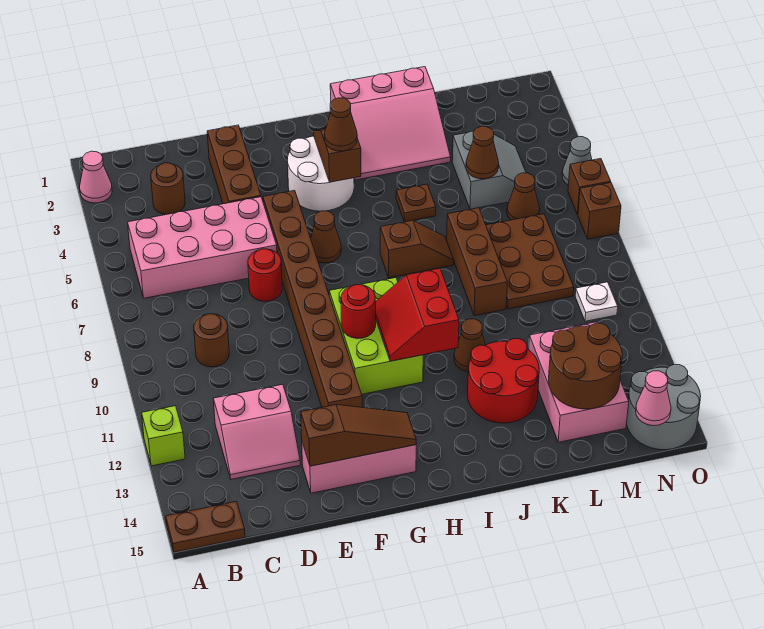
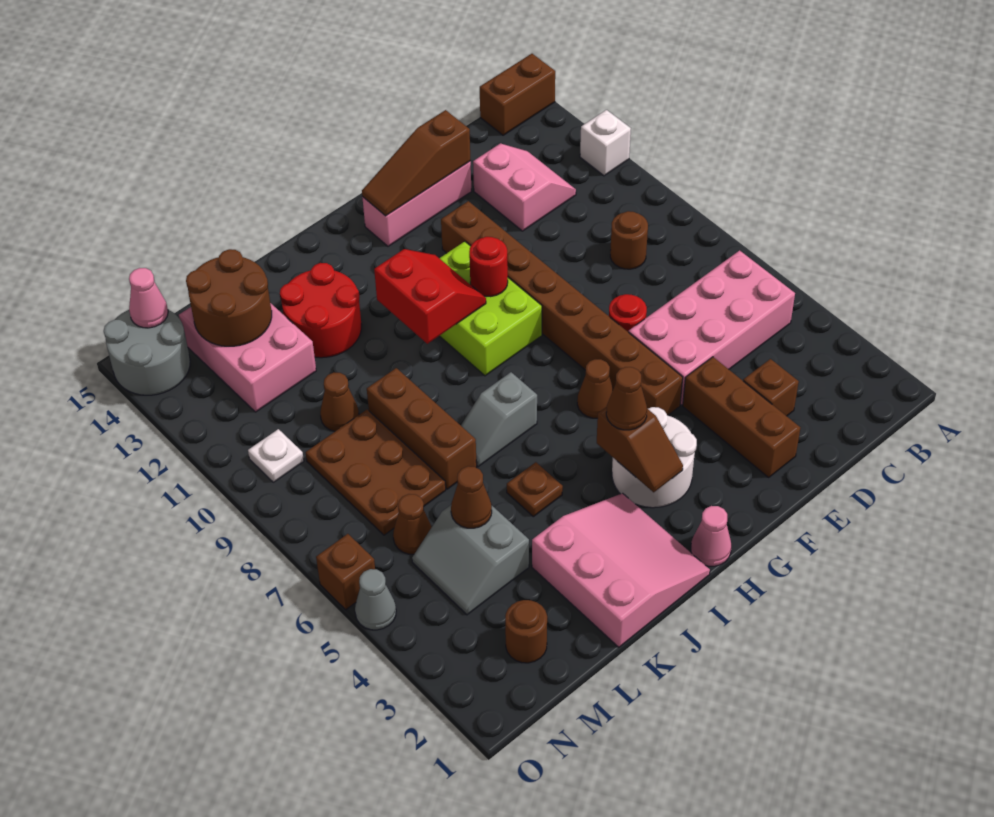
pink cone A2 level 1 -> pink cone H1 level 1
lime brick A12 level 1 -> white brick A12 level 1
brown plate A15:B15 level 1 -> brown brick A15:B15 level 1
brown round brick C3 level 1 -> brown round brick M2 level 1
pink slope C12:D13 level 1 top 12 -> pink slope C12:D13 level 1 top D
pink slope I1:K3 level 1 top 1 -> pink slope I1:K3 level 1 top K
brown slope I7:J7 level 1 top I -> grey slope I7:J7 level 1 top I
brown cone J11 level 1 -> brown cone L10 level 1
brown brick O7 level 1 -> brown brick D3 level 1

